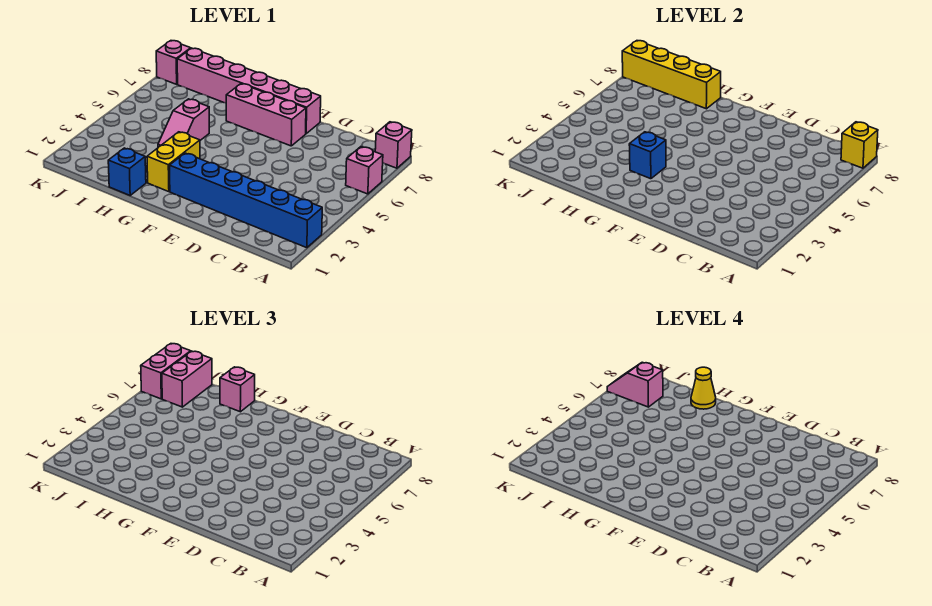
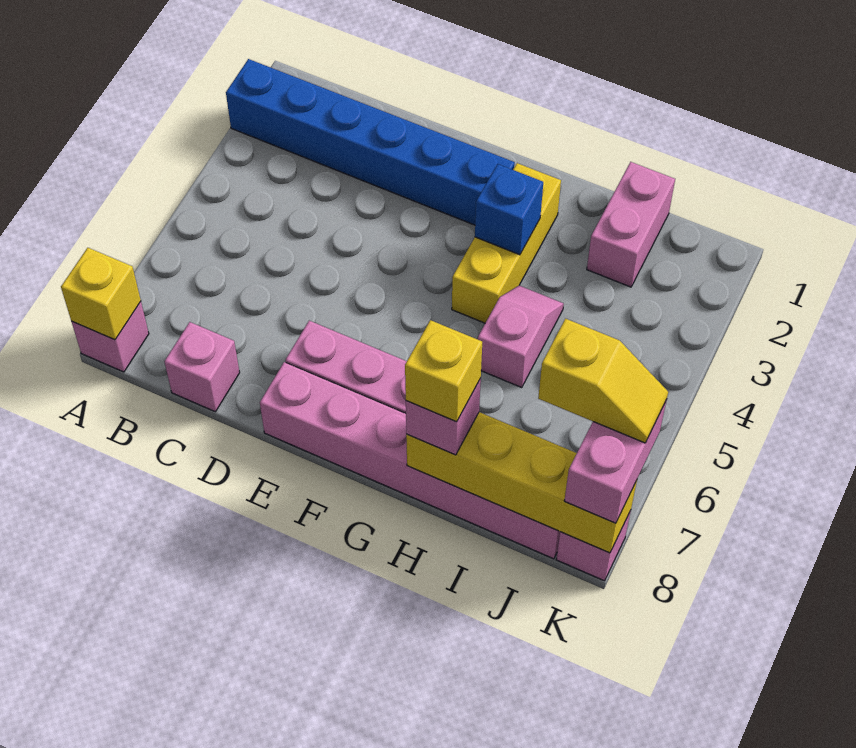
pink brick A6 level 1 -> pink brick C8 level 1
yellow brick G2:G3 level 1 -> yellow brick G2:G4 level 1
blue brick H1 level 1 -> none
yellow cone H8 level 4 -> yellow brick H8 level 4
pink brick J7:J8 level 3 -> pink brick I1:I2 level 1
pink slope J7:K7 level 4 top J -> yellow slope J7:K7 level 4 top J

